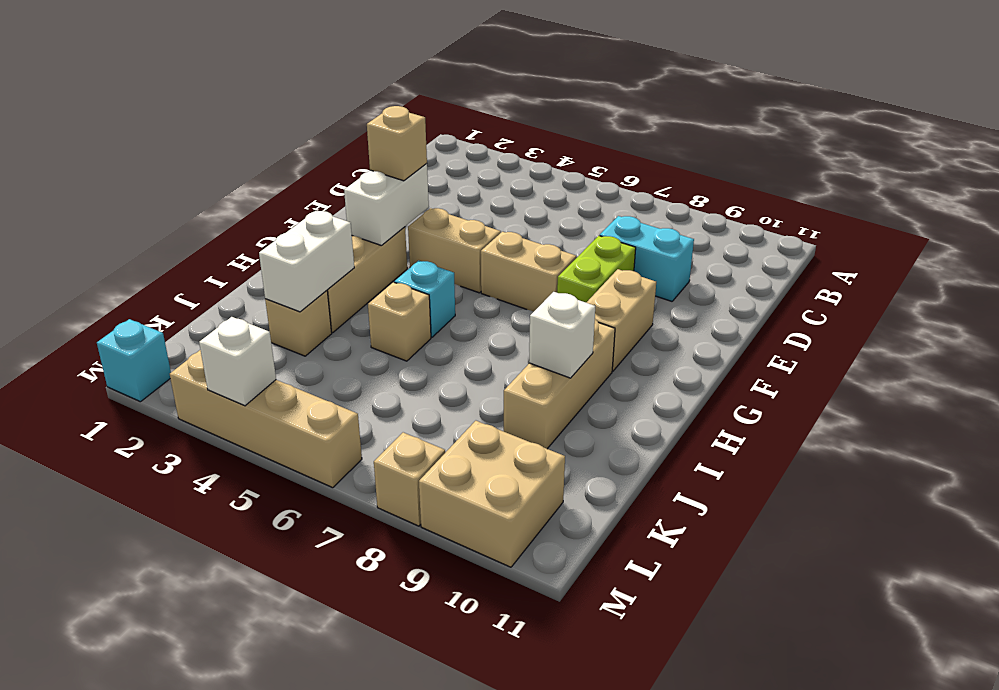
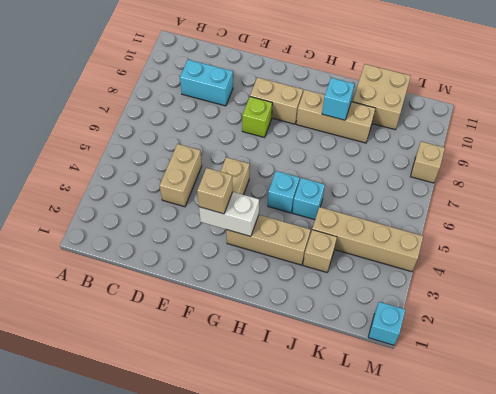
cyan brick D8:D9 level 1 -> cyan brick C9:D9 level 1
lime brick E8:F8 level 1 -> lime brick F8 level 1
tan brick F6:F7 level 1 -> tan brick D4:D5 level 1
white brick I3:J3 level 2 -> none
tan brick I5 level 1 -> cyan brick I5 level 1
white brick I9 level 2 -> cyan brick I9 level 2
tan brick L9:M10 level 1 -> tan brick J10:K11 level 1
tan brick M3:M6 level 1 -> tan brick J4:M4 level 1
white brick M4 level 2 -> none

